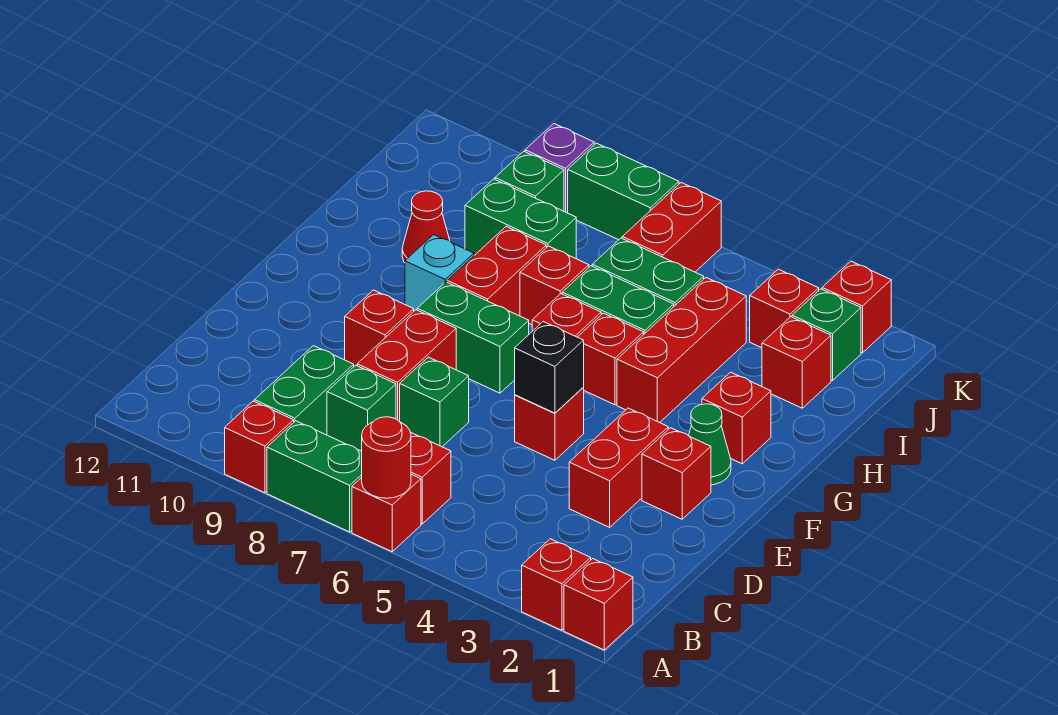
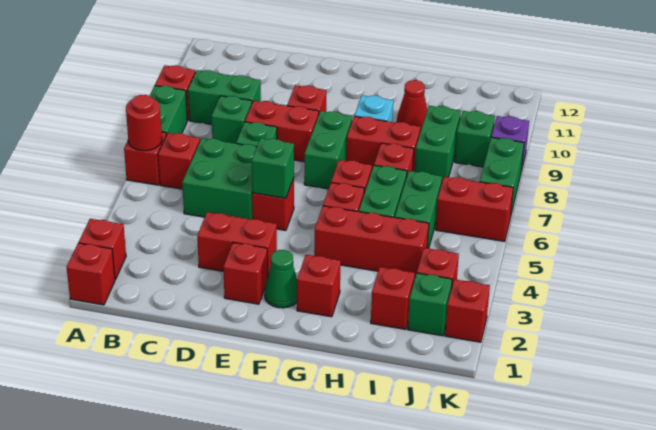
none -> green brick C5:D6 level 1
black brick E5 level 2 -> green brick E5 level 2

